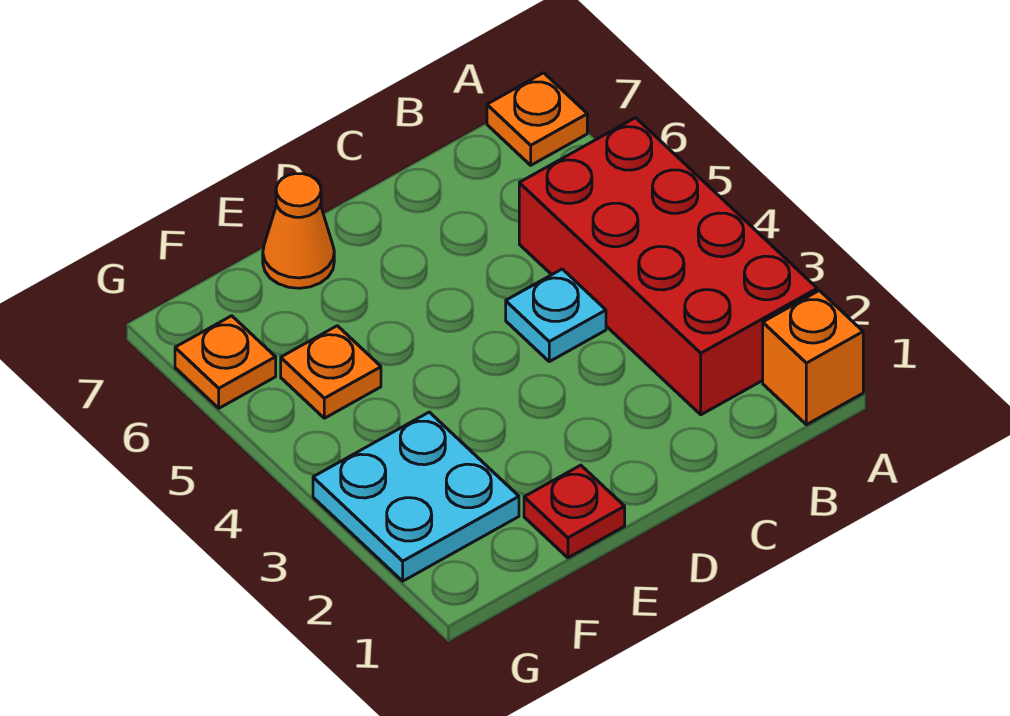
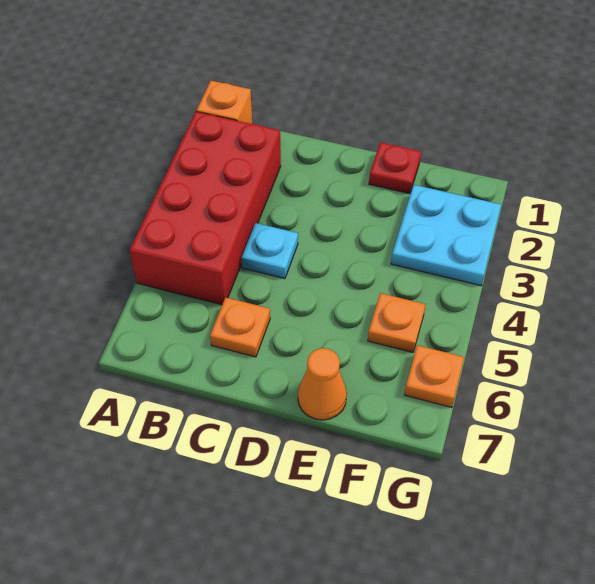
orange plate A7 level 1 -> orange plate C6 level 1

